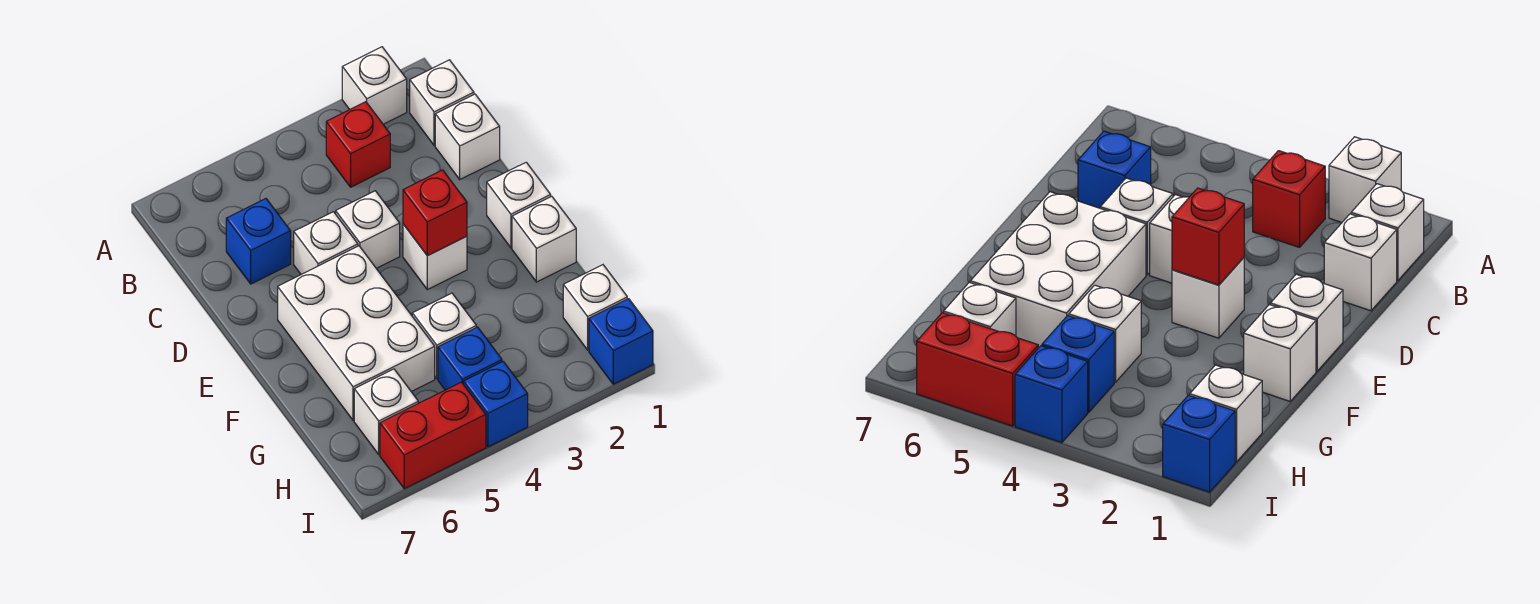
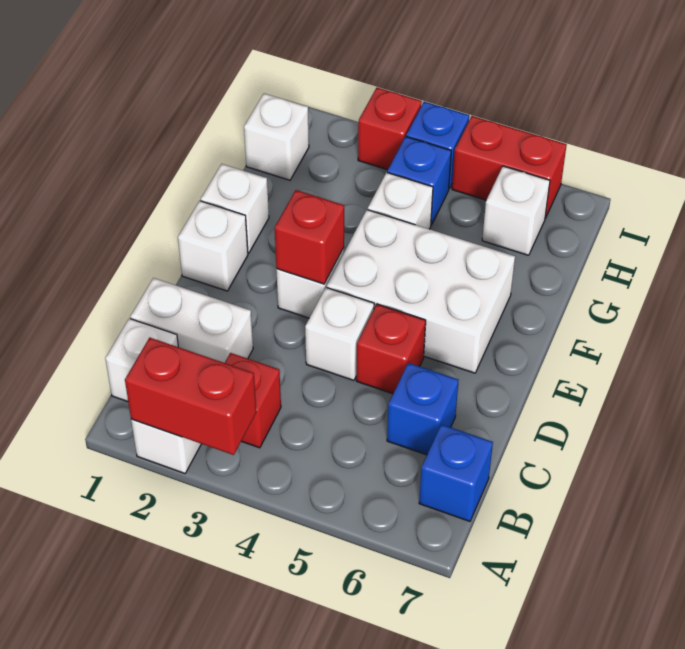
none -> red brick A2:A3 level 2
white brick C1 level 1 -> white brick C1:C2 level 1
white brick D5 level 1 -> red brick D5 level 1
white brick E5:G6 level 1 -> white brick E4:F6 level 1
blue brick I1 level 1 -> blue brick B7 level 1
none -> red brick I3 level 1

